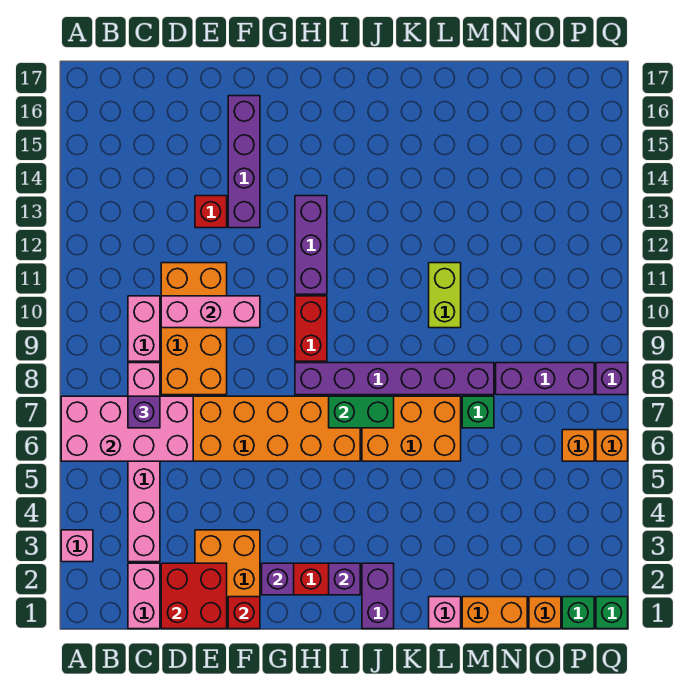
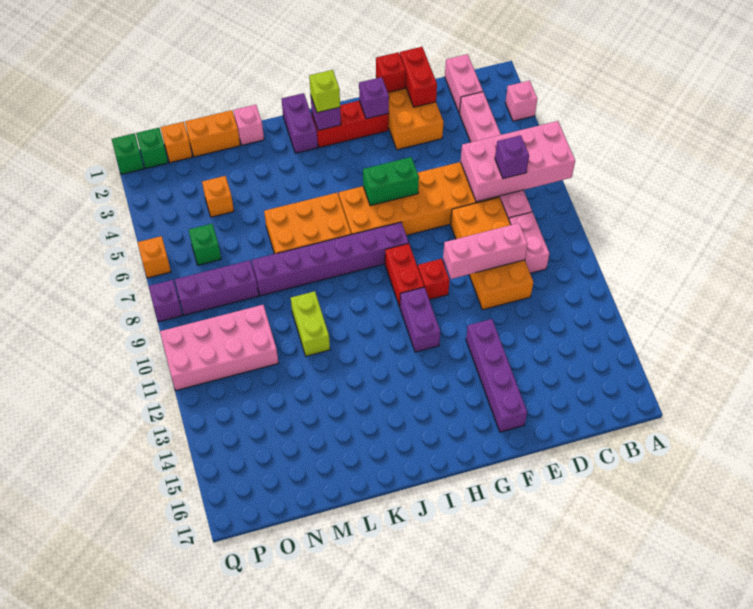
red brick D1:E2 level 2 -> red brick E1:E2 level 2
red brick E13 level 1 -> red brick G10 level 1
purple brick H11:H13 level 1 -> purple brick H11:H12 level 1
none -> lime brick I2 level 3
green brick I7:J7 level 2 -> green brick G6:H6 level 2
green brick M7 level 1 -> green brick O6 level 1
none -> pink brick N10:Q11 level 1
orange brick P6 level 1 -> orange brick N4 level 1

